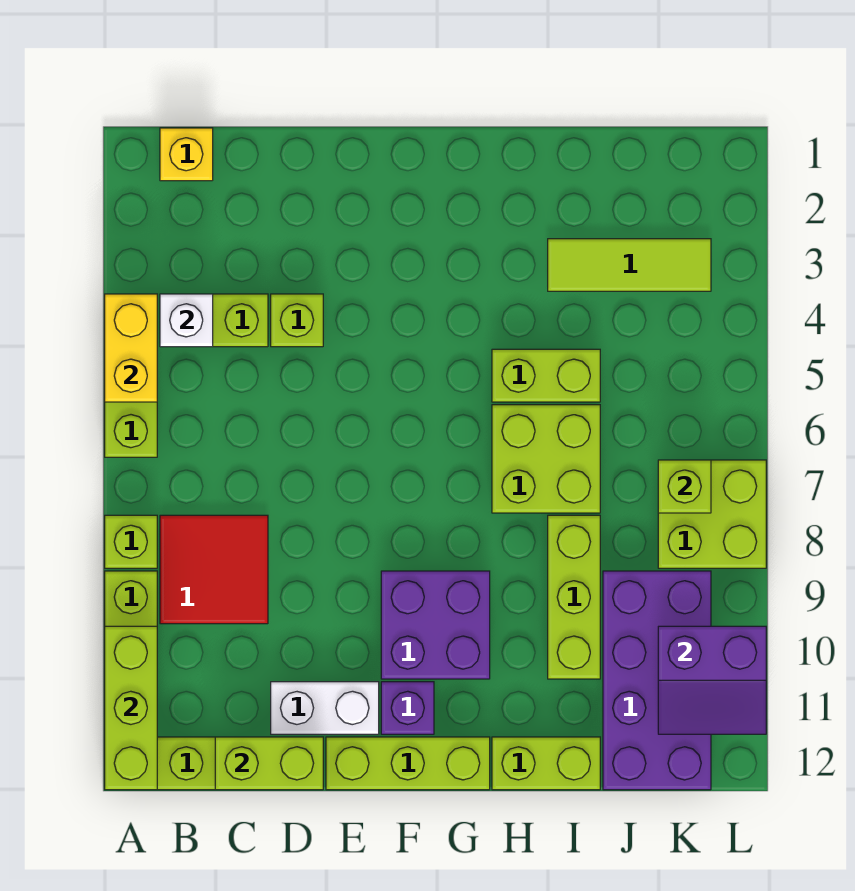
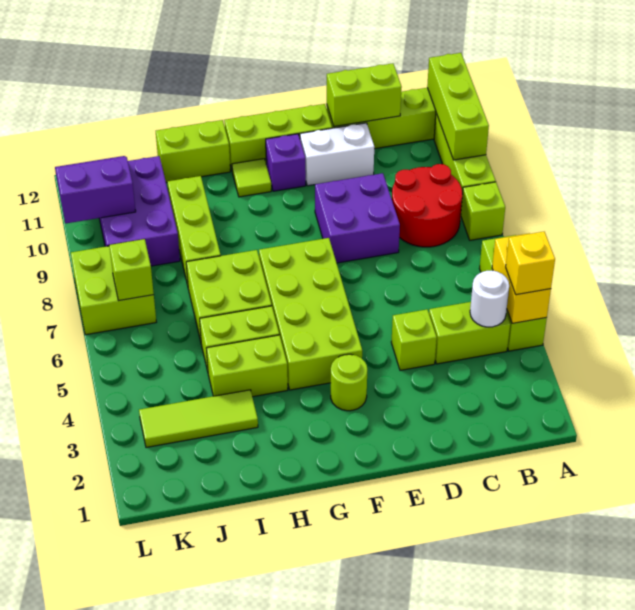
yellow brick B1 level 1 -> yellow brick A4 level 3
white brick B4 level 2 -> white round brick B4 level 2
red tile B8:C9 level 1 -> red round brick B8:C9 level 1
none -> lime round brick F3 level 1
none -> lime brick F4:G7 level 1
purple brick F9:G10 level 1 -> purple brick D8:E9 level 1
none -> lime tile G11 level 1
none -> lime brick H4:I4 level 1
purple brick J9:K12 level 1 -> purple brick J9:K11 level 1

